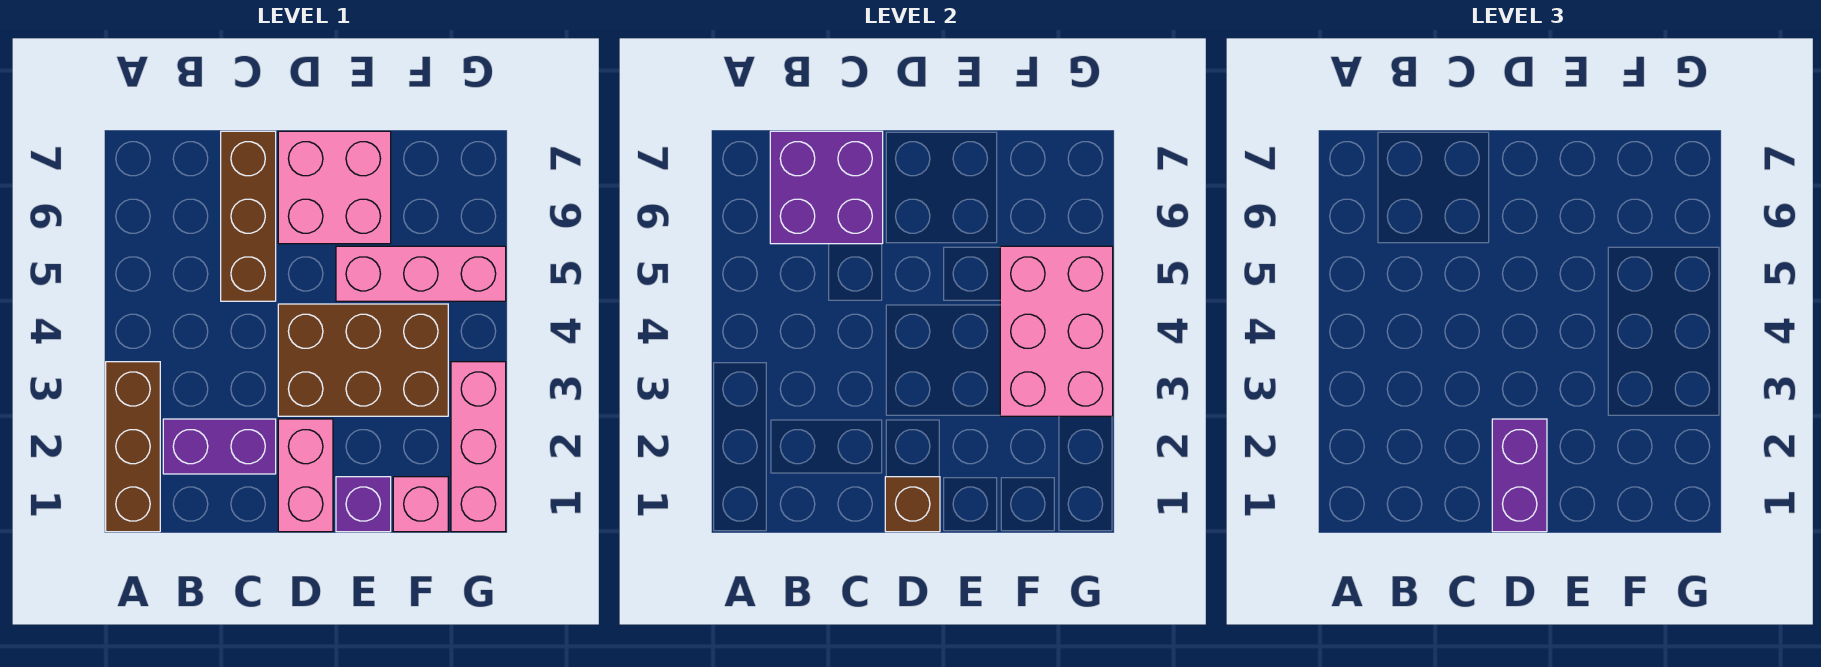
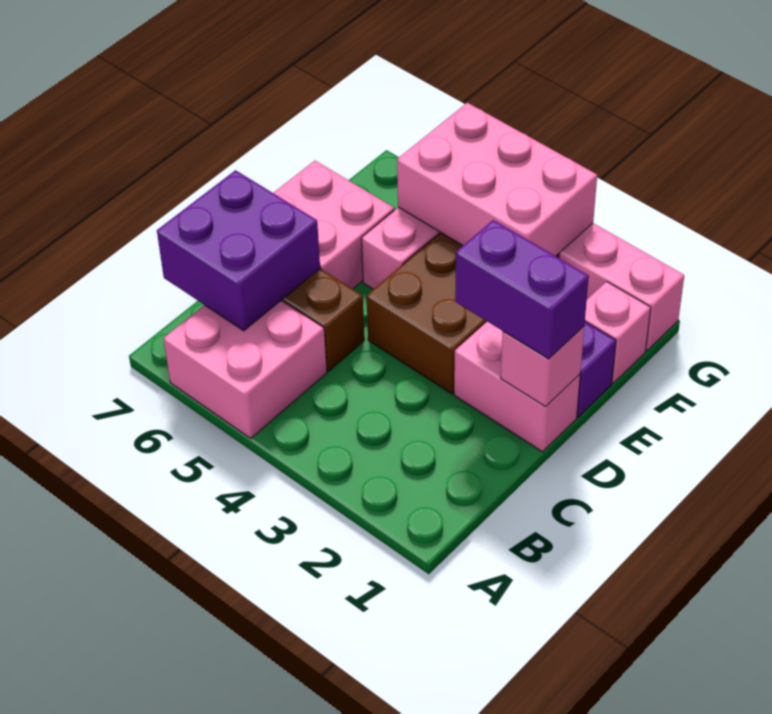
brown brick A1:A3 level 1 -> none
none -> pink brick A5:B6 level 1
purple brick B2:C2 level 1 -> none
brown brick D1 level 2 -> pink brick D1 level 2

